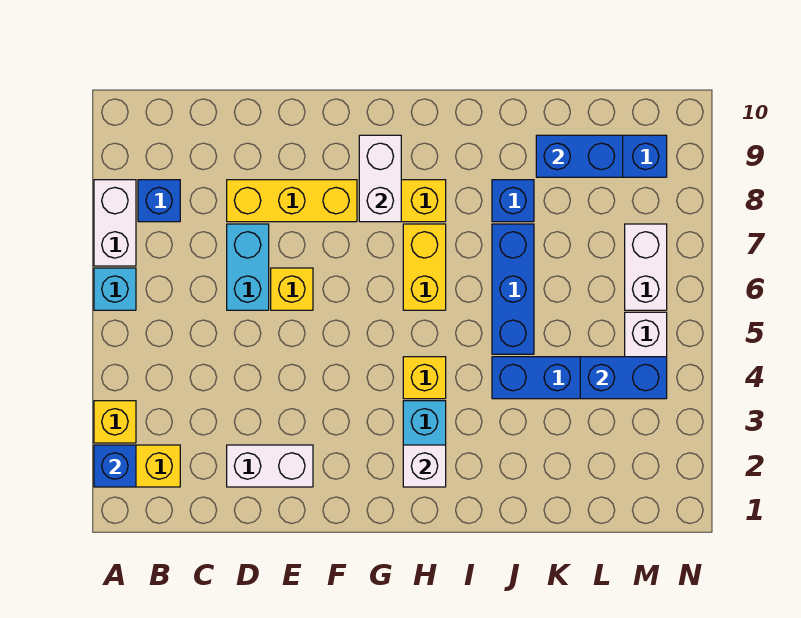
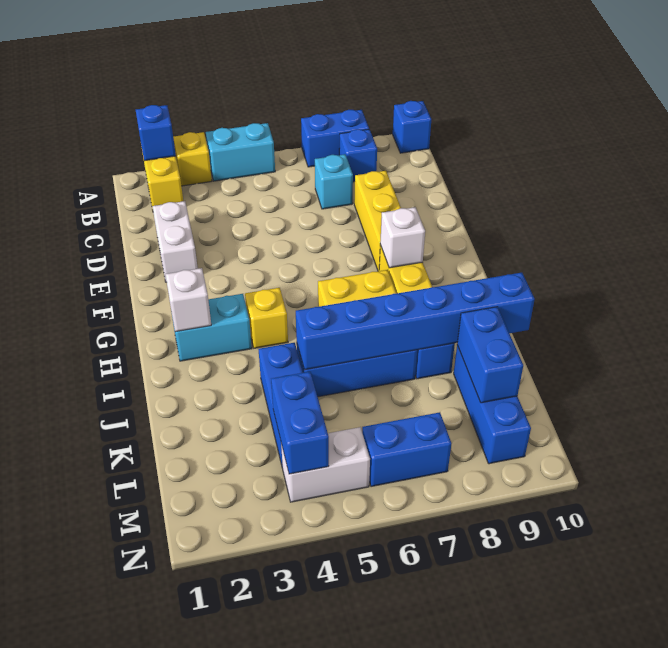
cyan brick A6 level 1 -> cyan brick C7 level 1
white brick A7:A8 level 1 -> blue brick A7:A8 level 1
none -> blue brick A10 level 1
cyan brick D6:D7 level 1 -> cyan brick A4:A5 level 1
yellow brick E6 level 1 -> none
white brick G8:G9 level 2 -> white brick G8 level 2
none -> blue brick J5:J10 level 2
white brick M6:M7 level 1 -> blue brick M6:M7 level 1

